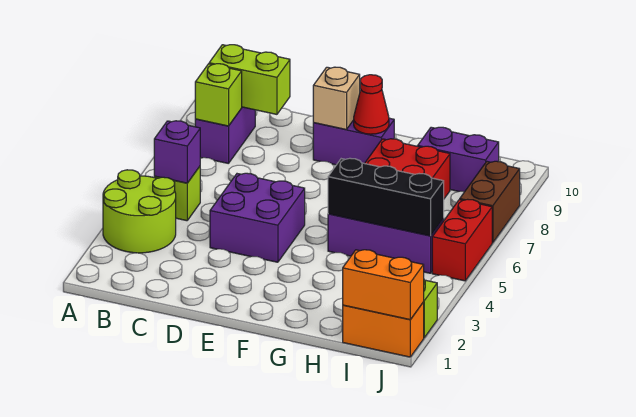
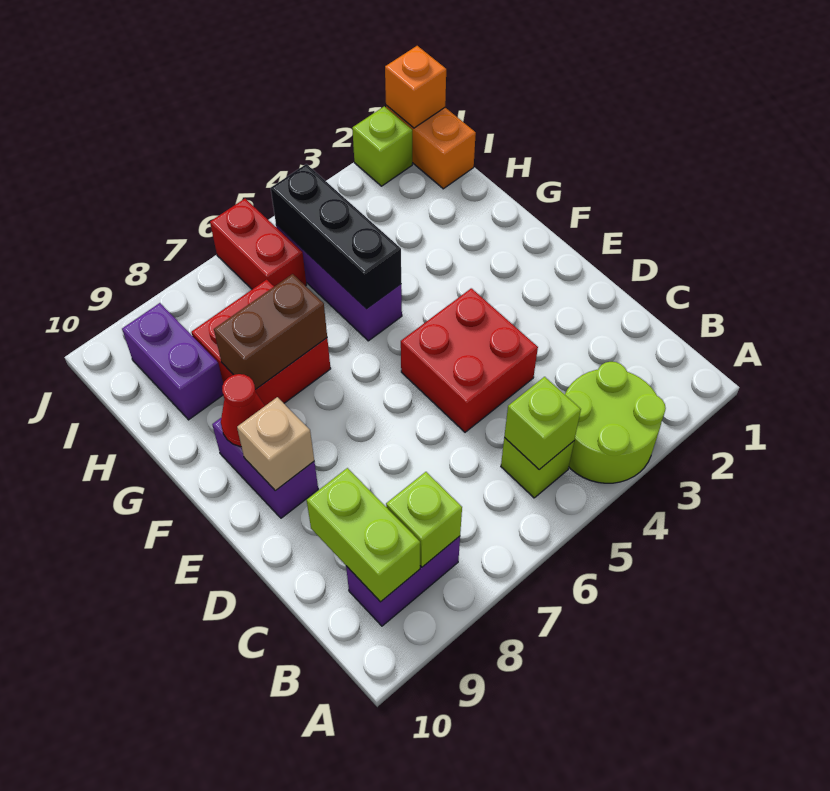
purple brick B5 level 2 -> lime brick B5 level 2
purple brick D4:E5 level 1 -> red brick D4:E5 level 1
orange brick I1:J1 level 2 -> orange brick J1 level 2
red brick J5:J6 level 1 -> red brick I6:J6 level 1
brown brick J7:J8 level 1 -> brown brick G7:G8 level 2

